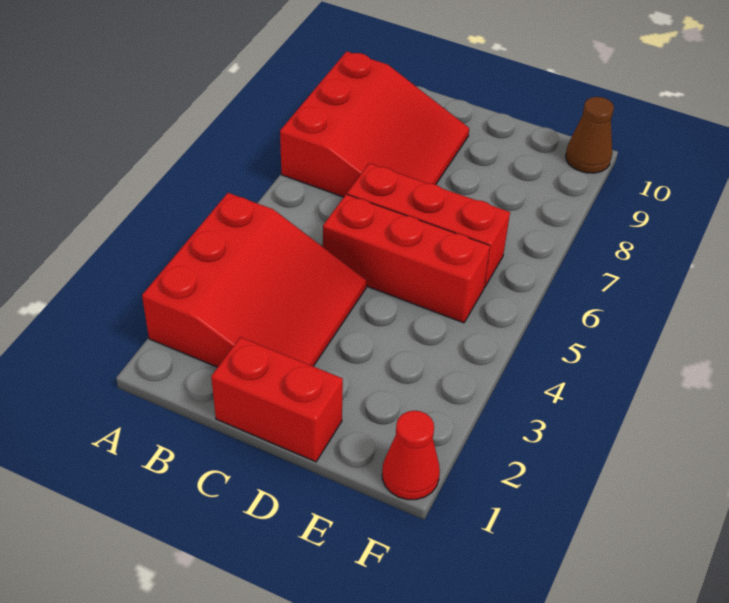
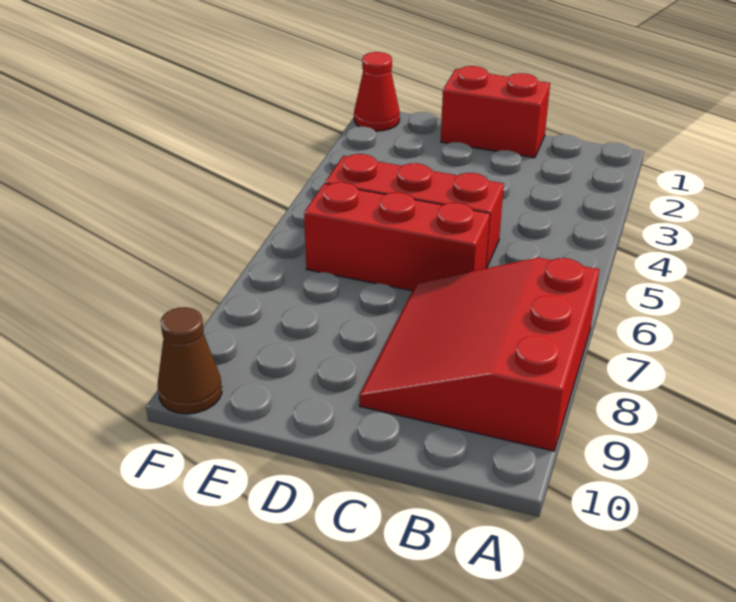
red slope A2:C4 level 1 top A -> none

